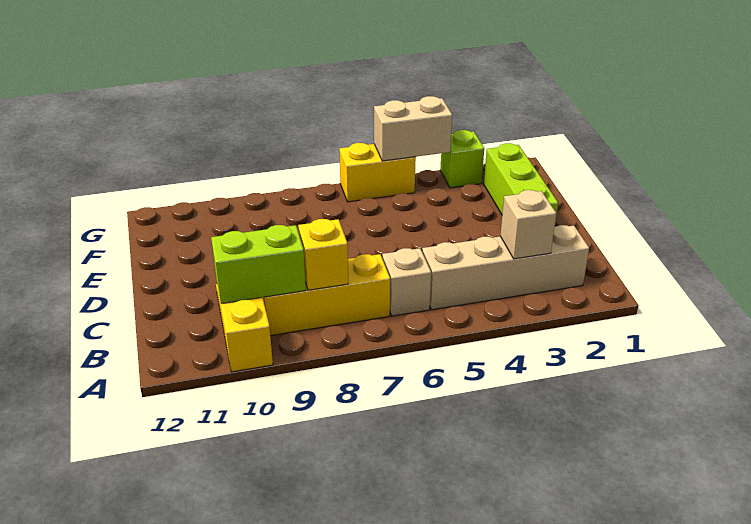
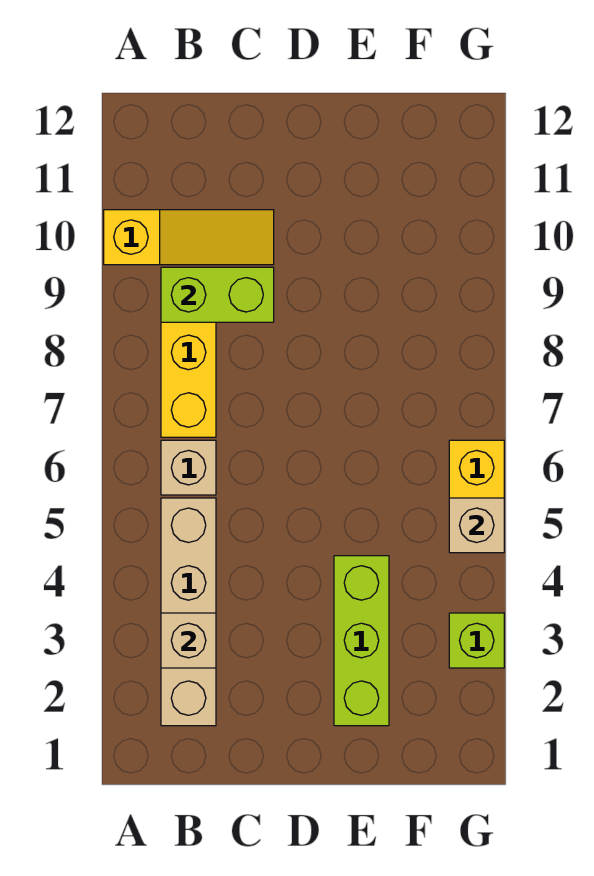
yellow brick B8 level 2 -> none
lime brick B9:B10 level 2 -> lime brick B9:C9 level 2
lime brick D2:F2 level 1 -> lime brick E2:E4 level 1
tan brick G4:G5 level 2 -> tan brick G5 level 2

